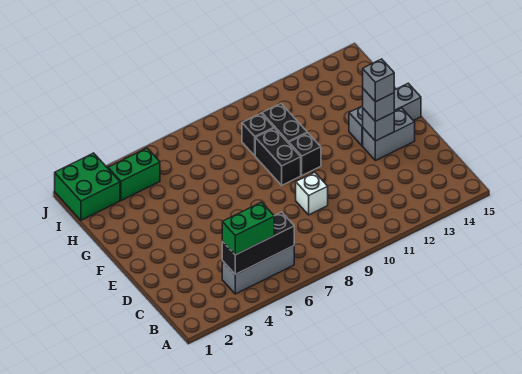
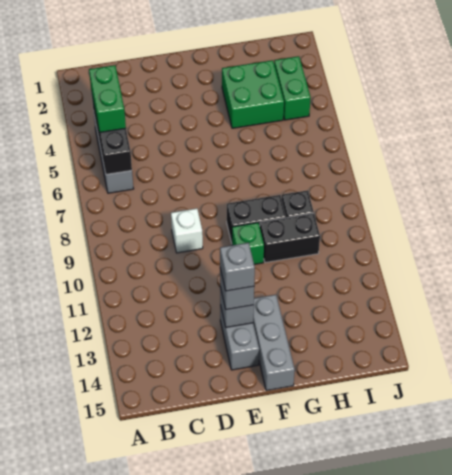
black brick F10 level 1 -> green brick F10 level 1
green brick I1:J2 level 1 -> green brick G3:H4 level 1

